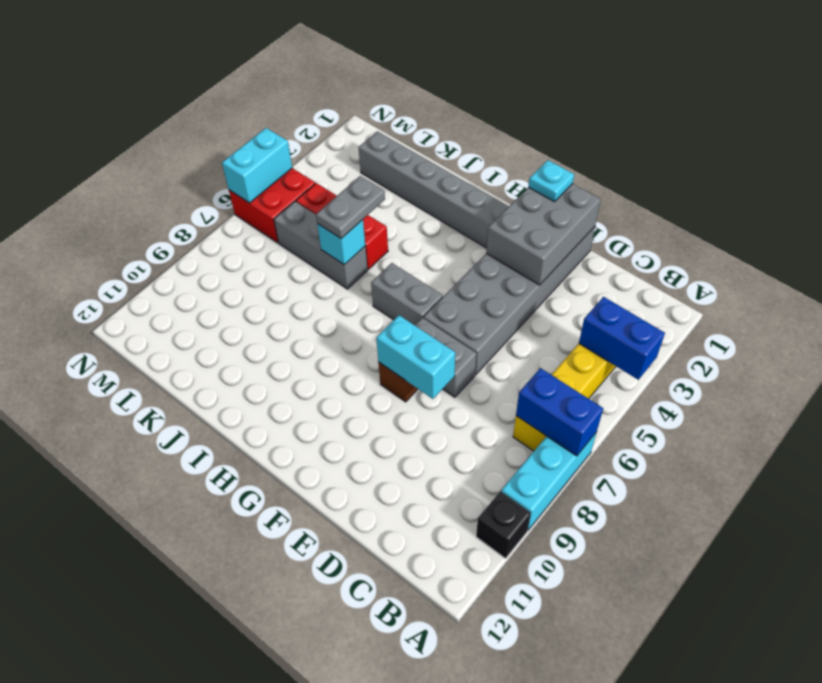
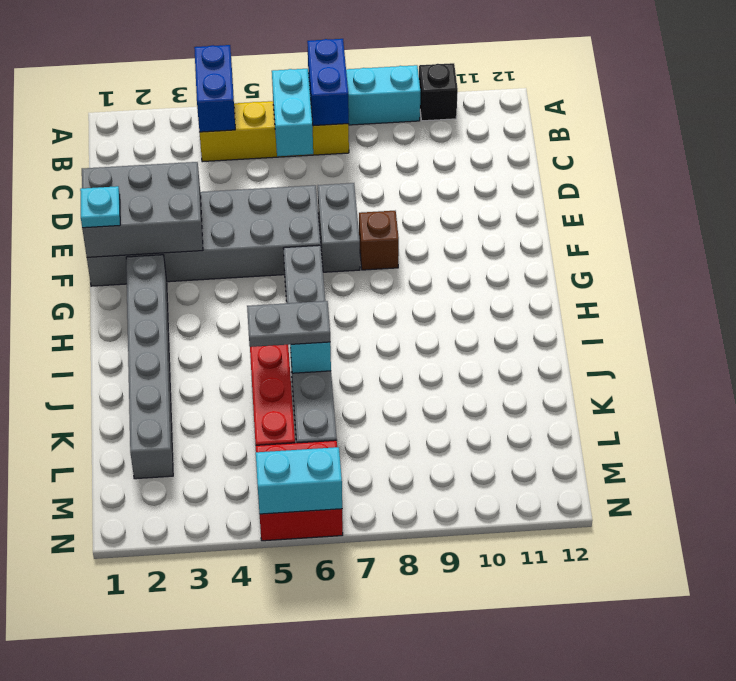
cyan brick E8:F8 level 2 -> cyan brick B6:C6 level 2

